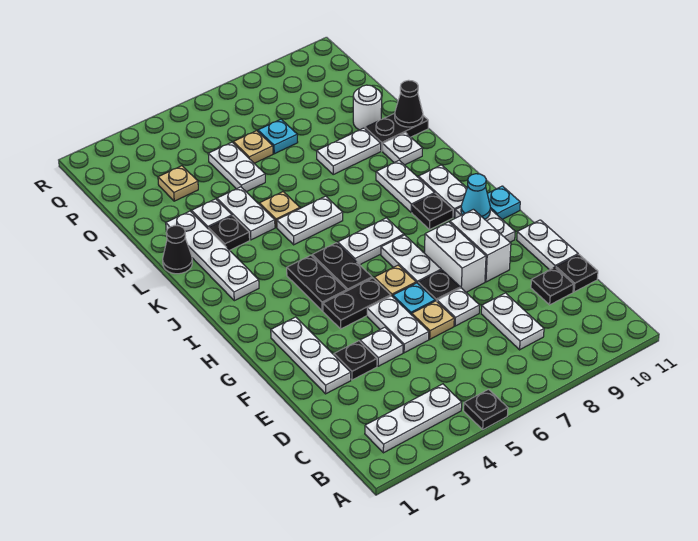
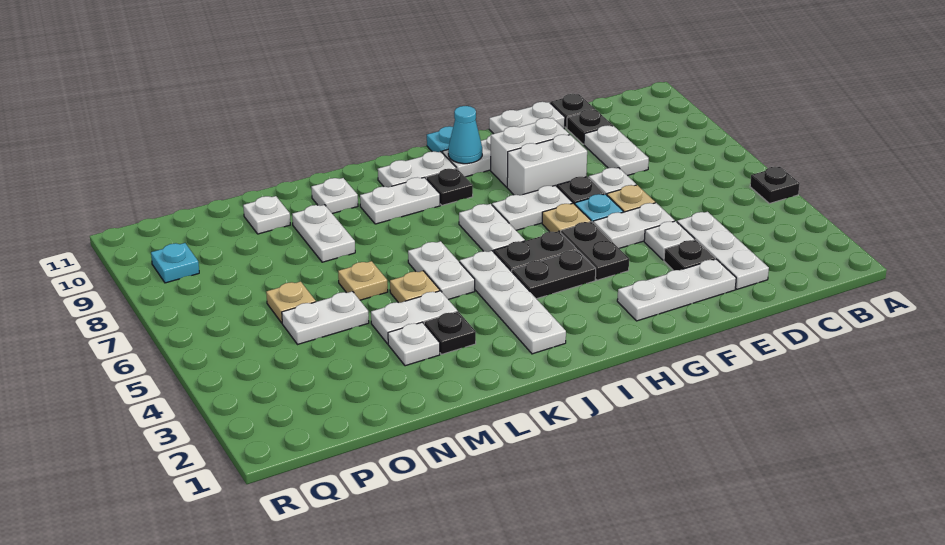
white plate B2:B4 level 1 -> white plate D2:D4 level 1
white plate C8:D8 level 1 -> white plate D8:D9 level 1
white plate J2:M2 level 1 -> white plate J2:J5 level 1
black cone L1 level 1 -> none
black plate M10:M11 level 1 -> none
black cone M11 level 2 -> none
white round brick N10 level 1 -> white plate N10 level 1
tan plate O3 level 1 -> tan plate M6 level 1
cyan plate O7 level 1 -> cyan plate Q9 level 1

